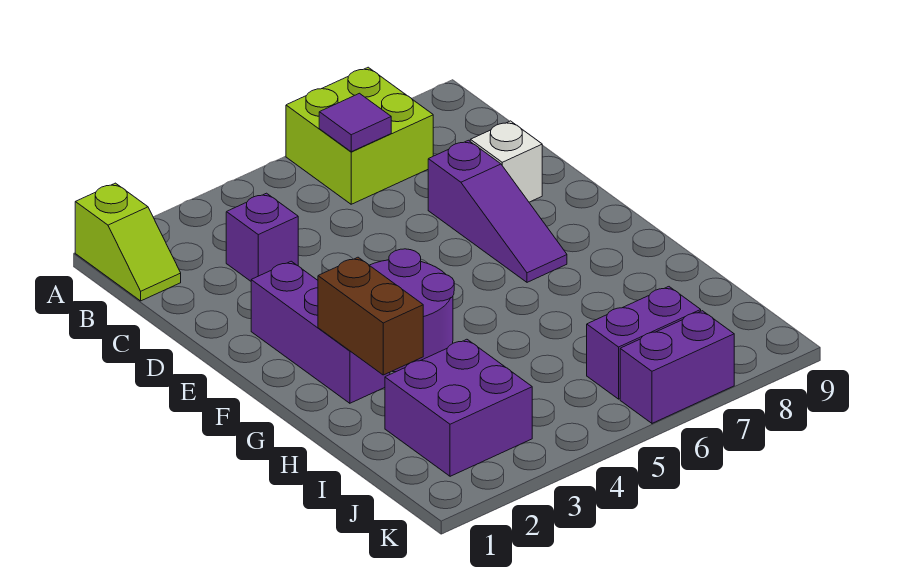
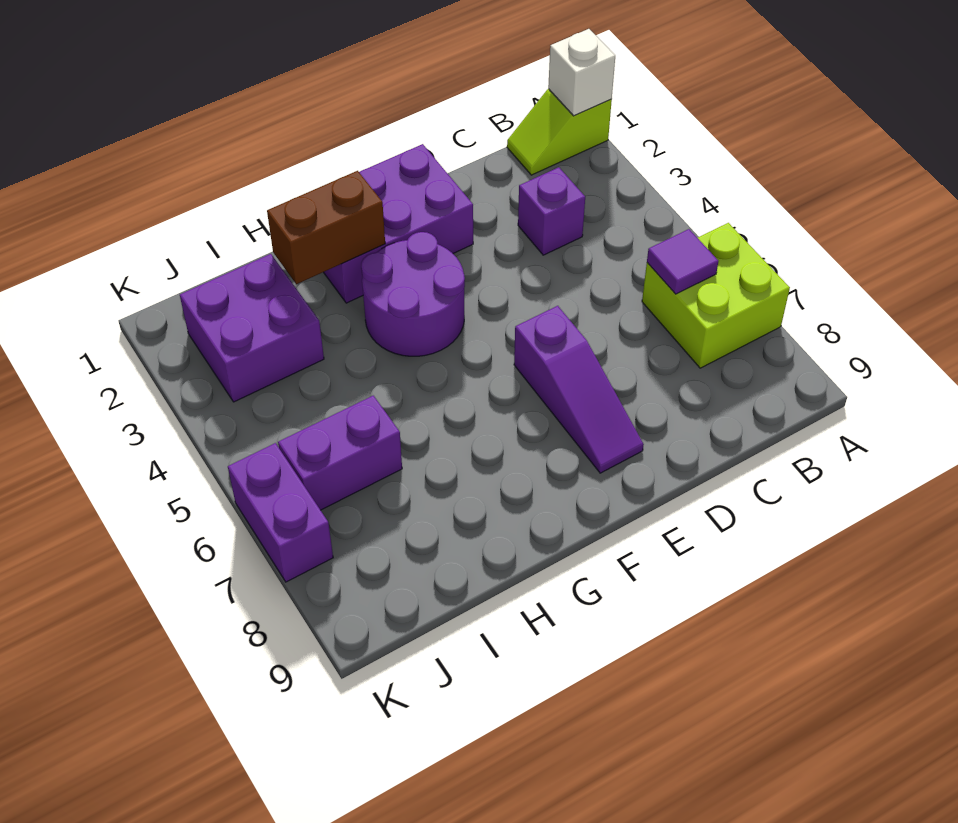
purple slope D7:F7 level 1 top D -> purple slope E6:E8 level 1 top 6
white brick D8 level 1 -> white brick A1 level 2
purple brick E2:G2 level 1 -> purple brick E1:G2 level 1
purple brick J6:J7 level 1 -> purple brick I6:J6 level 1

